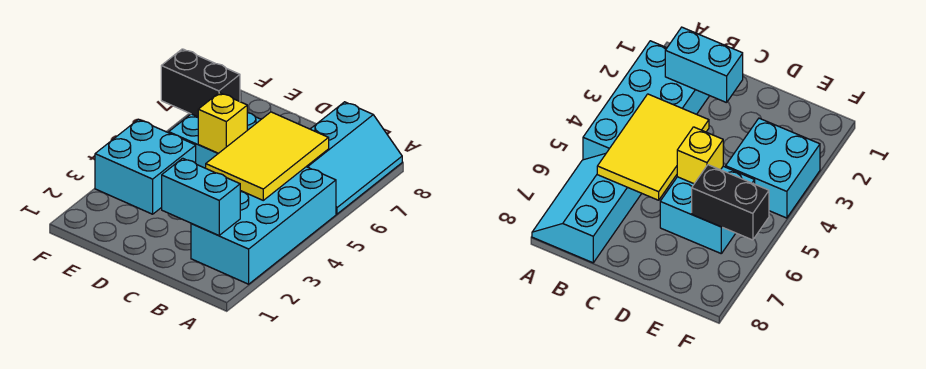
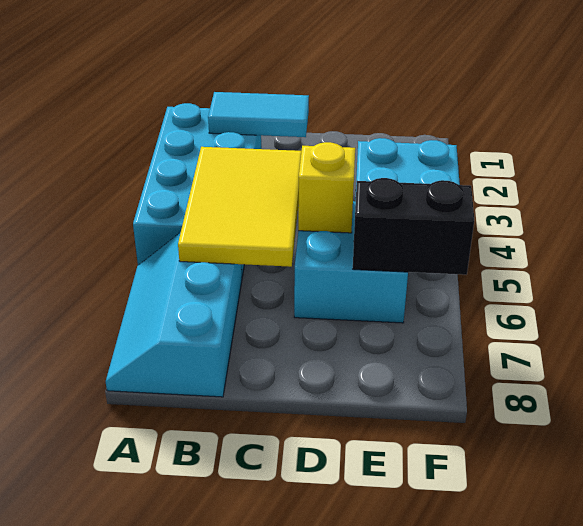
cyan brick B2:C2 level 2 -> cyan tile B2:C2 level 2

